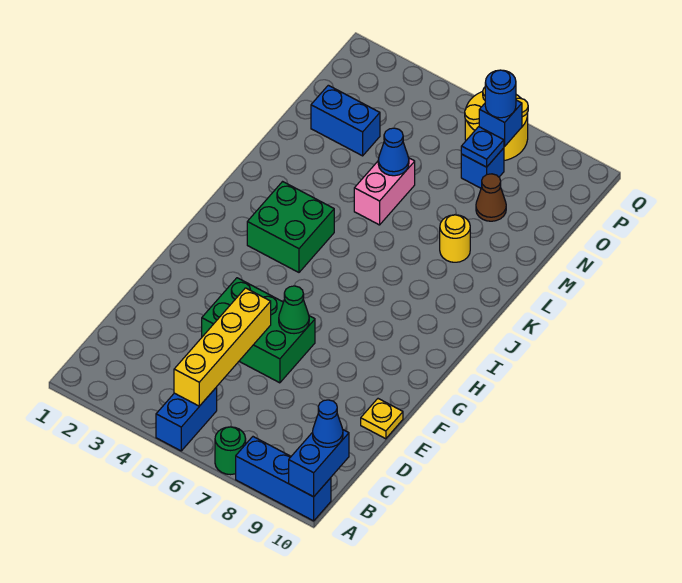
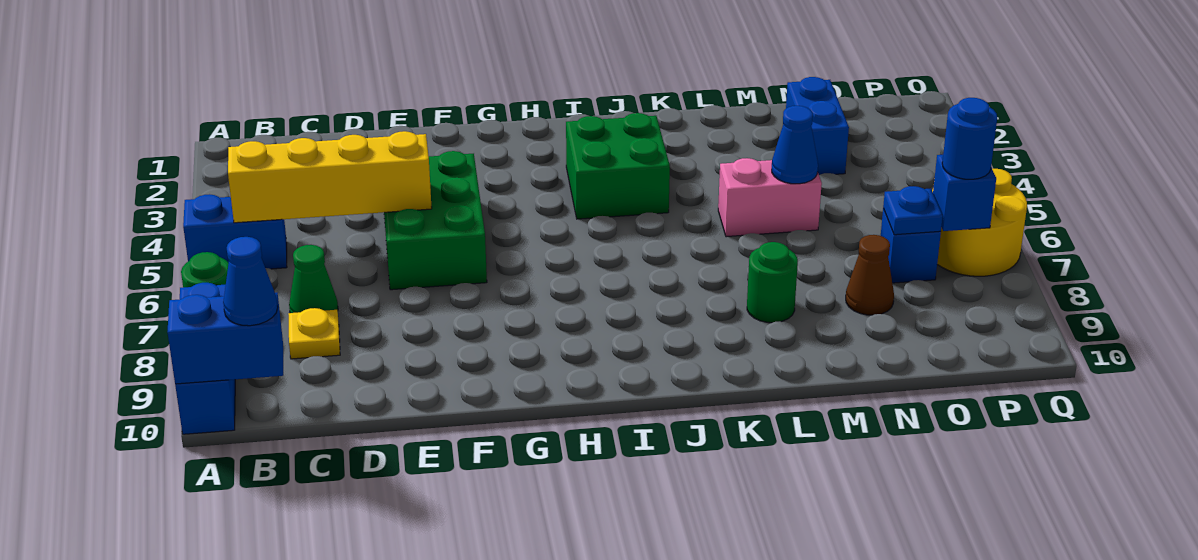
yellow plate E10 level 1 -> yellow plate C8 level 1
green cone F6 level 2 -> green cone C7 level 1
yellow round brick L8 level 1 -> green round brick L8 level 1

